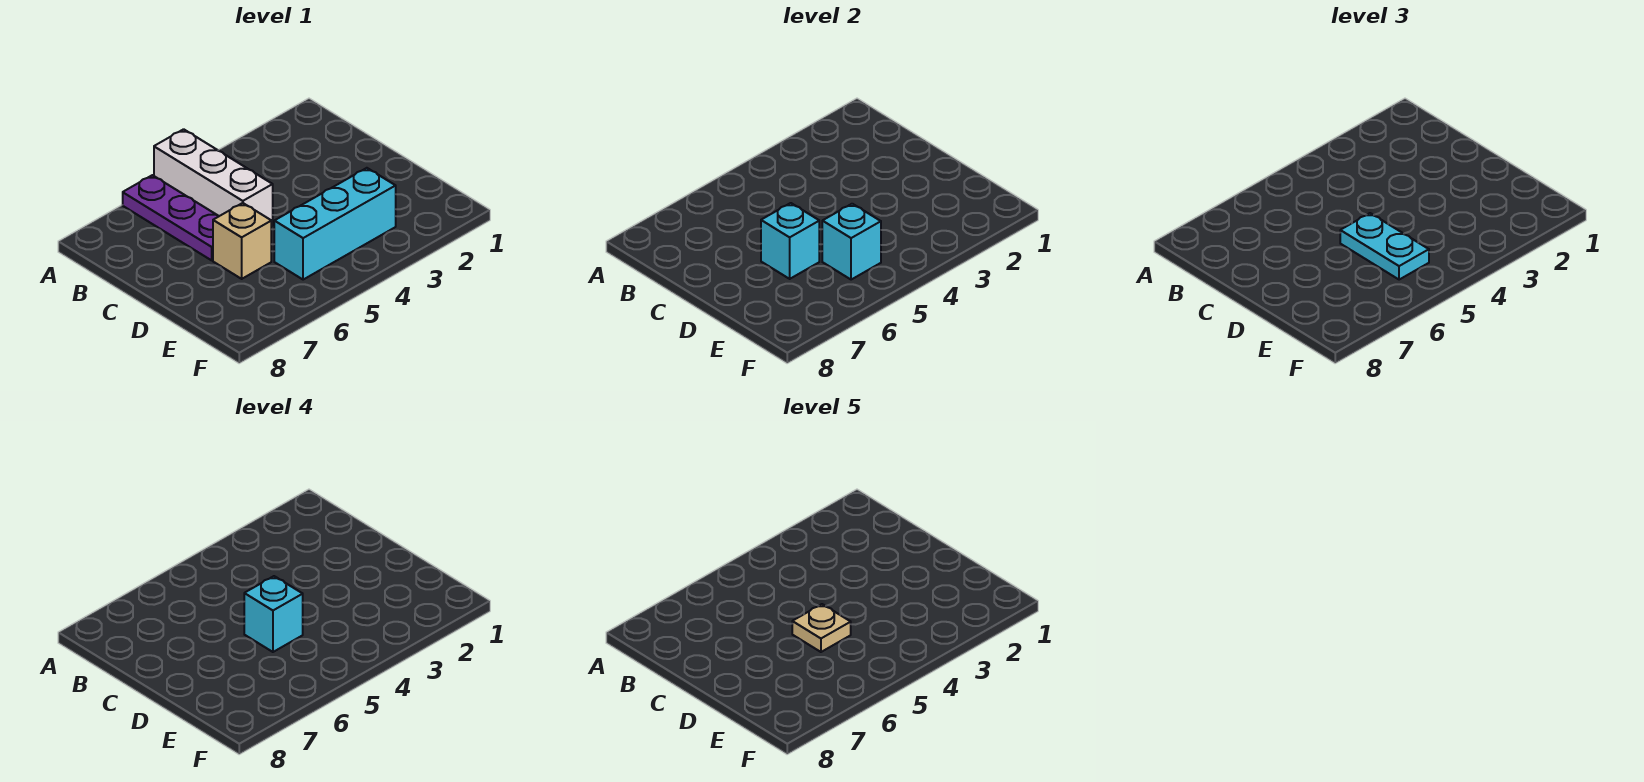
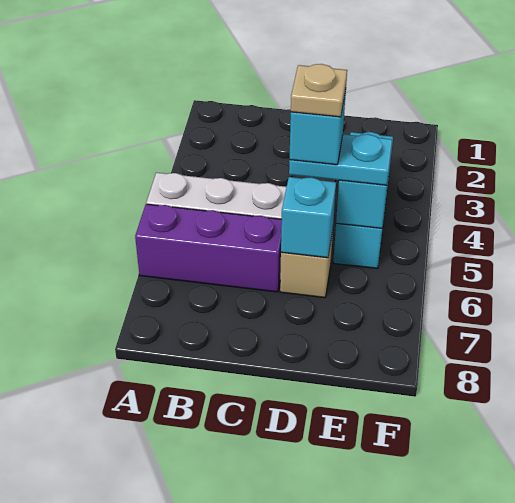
purple plate A6:C6 level 1 -> purple brick A6:C6 level 1

